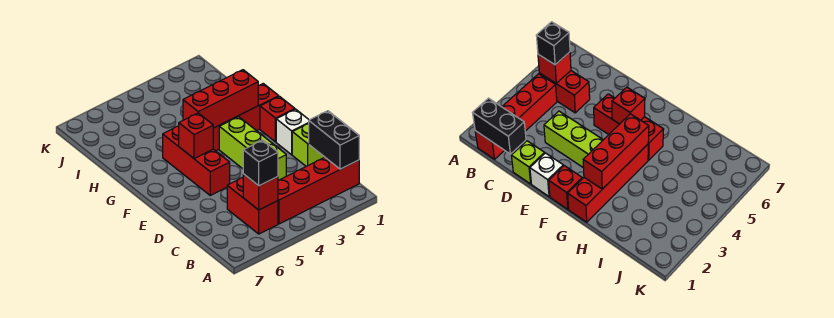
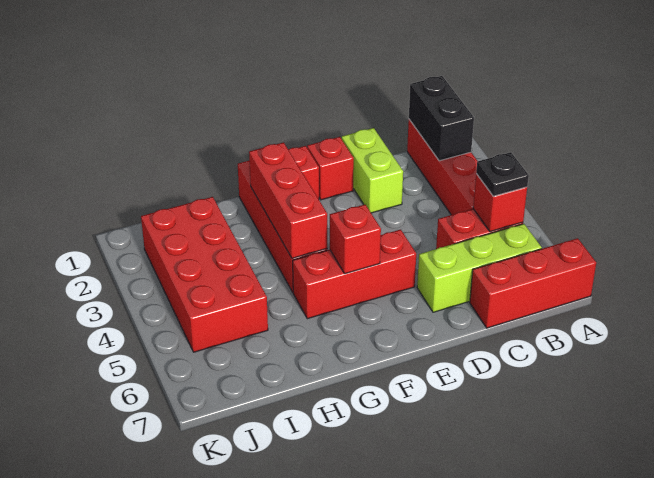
none -> red brick A7:C7 level 1
black brick B1:C1 level 2 -> black brick B1:B2 level 2
black brick B5 level 3 -> black plate B5 level 3
lime brick D1 level 1 -> lime brick D1:D2 level 1
lime brick D3:F3 level 1 -> lime brick B6:D6 level 1
white brick E1 level 1 -> red brick E1 level 1
none -> red brick I2:J5 level 1

